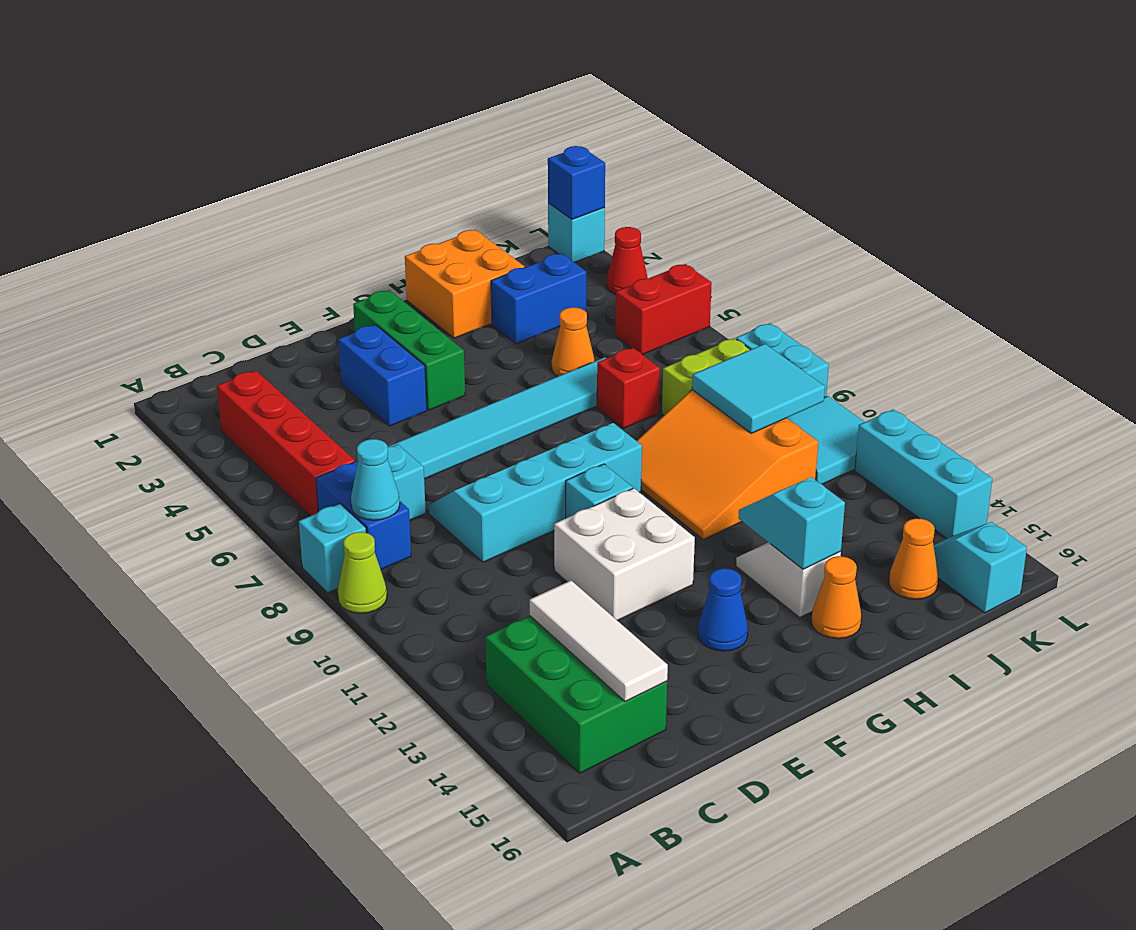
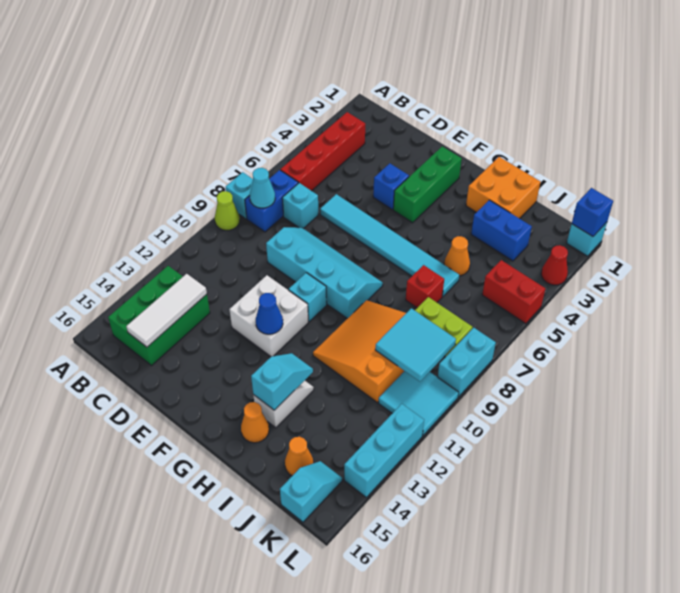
blue brick E3:E4 level 1 -> blue brick E4 level 1
blue cone F14 level 1 -> blue cone F12 level 2

